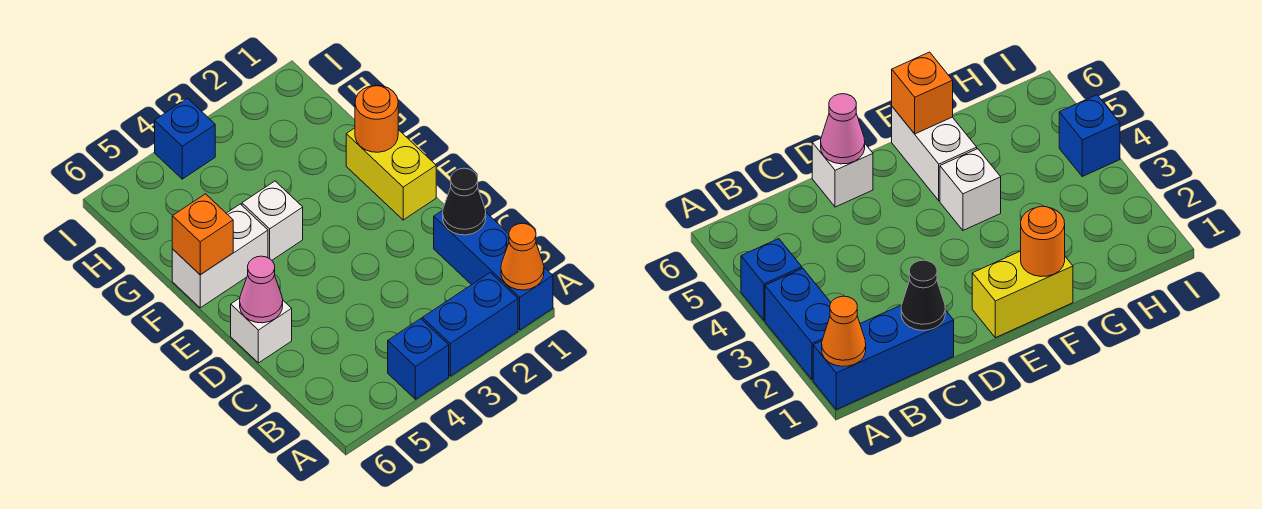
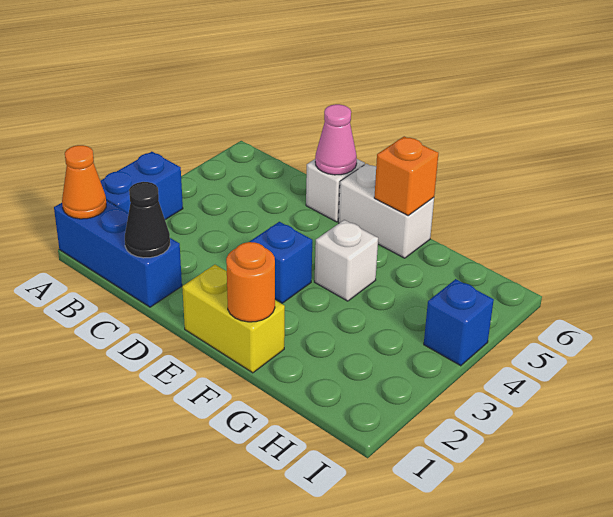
blue brick A4 level 1 -> blue brick E3 level 1
white brick F5:F6 level 1 -> white brick E6:F6 level 1

